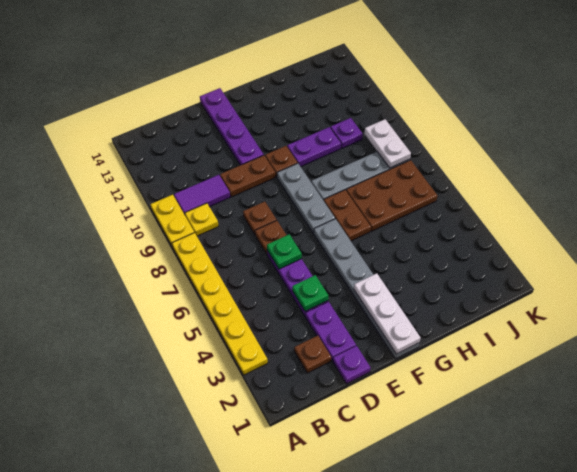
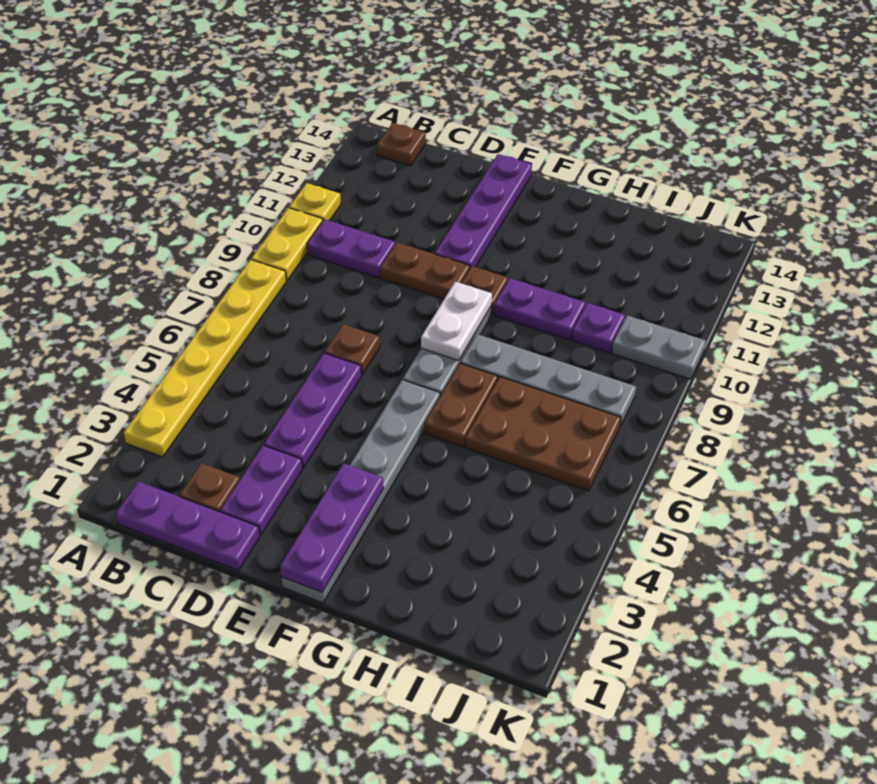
yellow plate B9 level 1 -> yellow plate A11 level 1
purple tile B10:C10 level 1 -> purple plate B10:C10 level 1
purple plate D1 level 1 -> purple plate B1:D1 level 1
green plate D4 level 2 -> none
green plate D6 level 2 -> none
brown plate D8 level 1 -> brown plate B14 level 1
white plate F1:F3 level 2 -> purple plate F1:F3 level 2
white plate J8:J9 level 2 -> white plate F8:F9 level 2
none -> grey plate J10:K10 level 1

